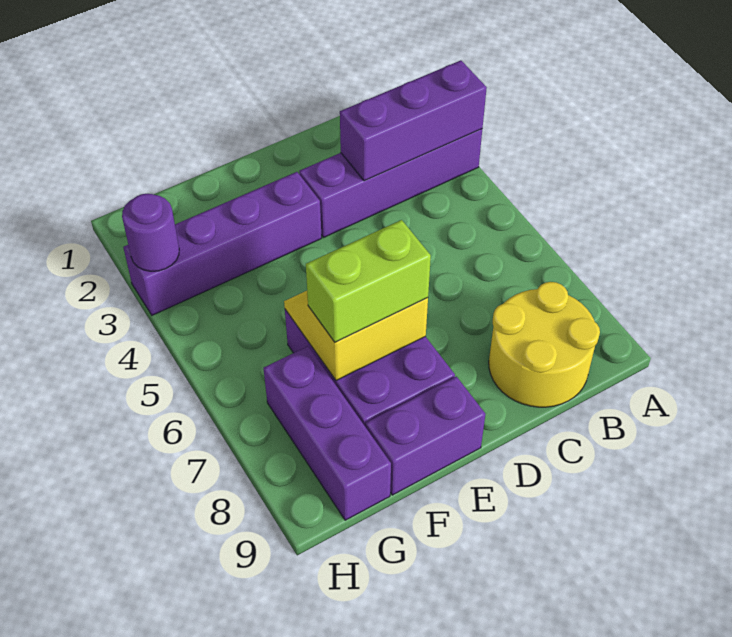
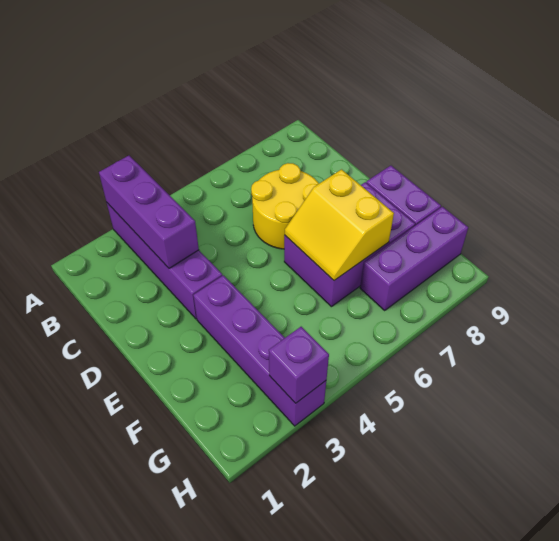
yellow round brick B8:C9 level 1 -> yellow round brick C6:D7 level 1
lime brick E7:F7 level 3 -> none
purple round brick H3 level 2 -> purple brick H3 level 2

